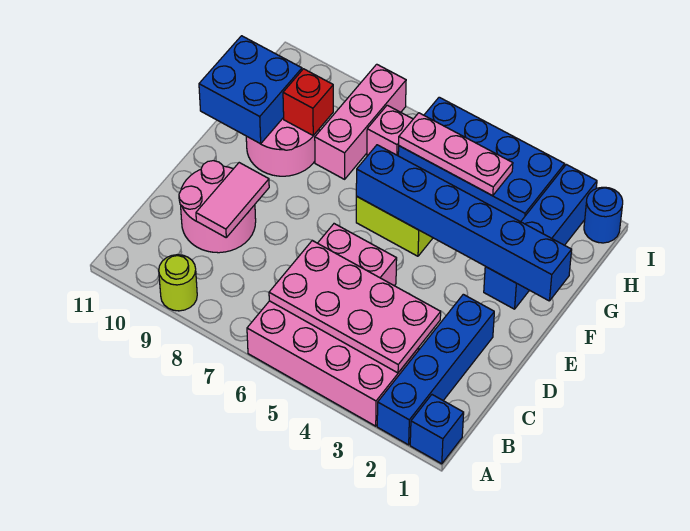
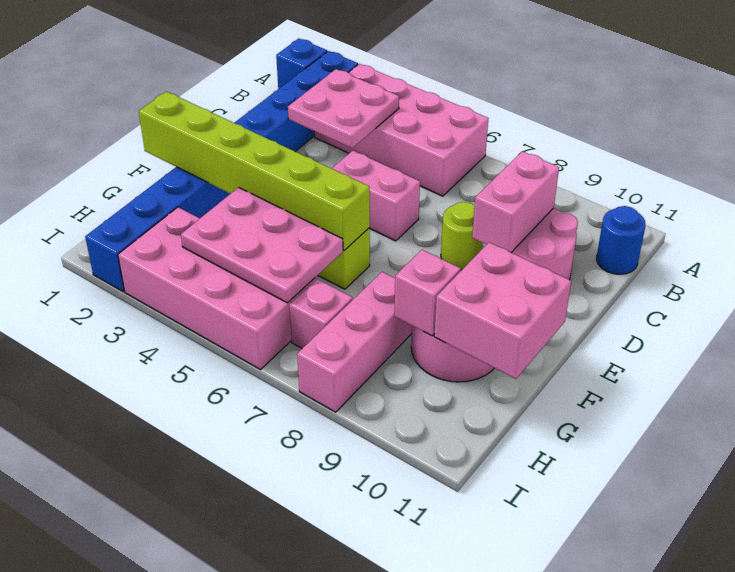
lime round brick A9 level 1 -> lime round brick D8 level 1
pink plate B3:C6 level 2 -> pink plate B3:C4 level 2
pink tile C9:D9 level 2 -> pink brick C9:D9 level 2
blue brick F1:F6 level 2 -> lime brick F1:F6 level 2
blue brick F10:G11 level 2 -> pink brick F10:G11 level 2
red brick G9 level 2 -> pink brick G9 level 2
blue brick H3:I6 level 1 -> pink brick H3:I6 level 1
pink plate H4:H6 level 2 -> pink plate G4:H6 level 2
blue round brick I1 level 1 -> blue round brick B11 level 1

